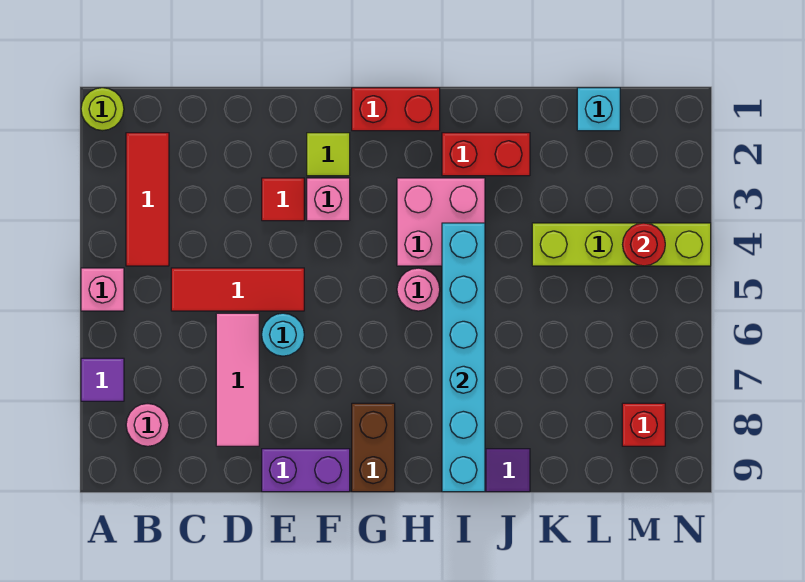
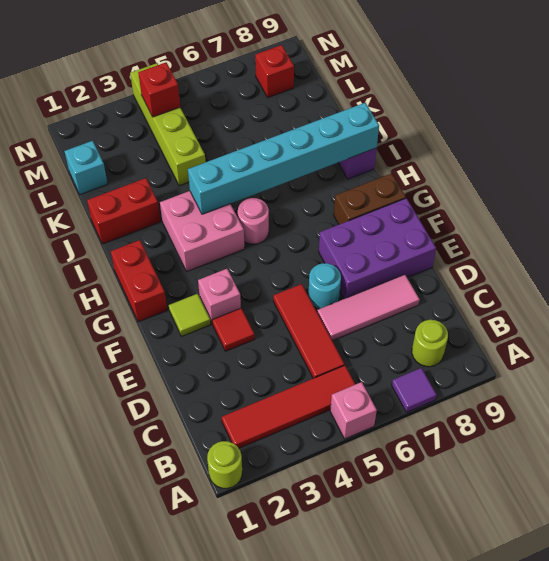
red tile B2:B4 level 1 -> red tile B2:B5 level 1
pink round brick B8 level 1 -> lime round brick B8 level 1
purple brick E9:F9 level 1 -> purple brick E7:F9 level 1
red brick I2:J2 level 1 -> red brick J1:J2 level 1
red round brick M4 level 2 -> red brick M4 level 2

